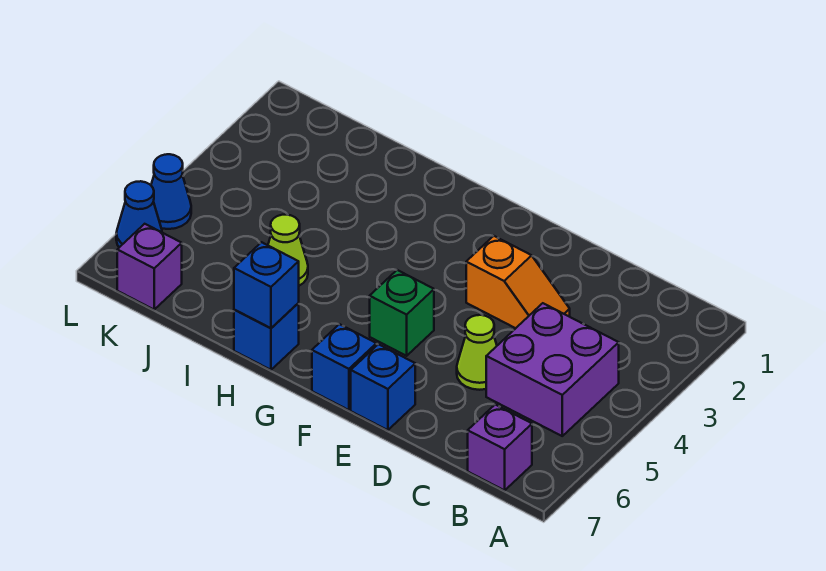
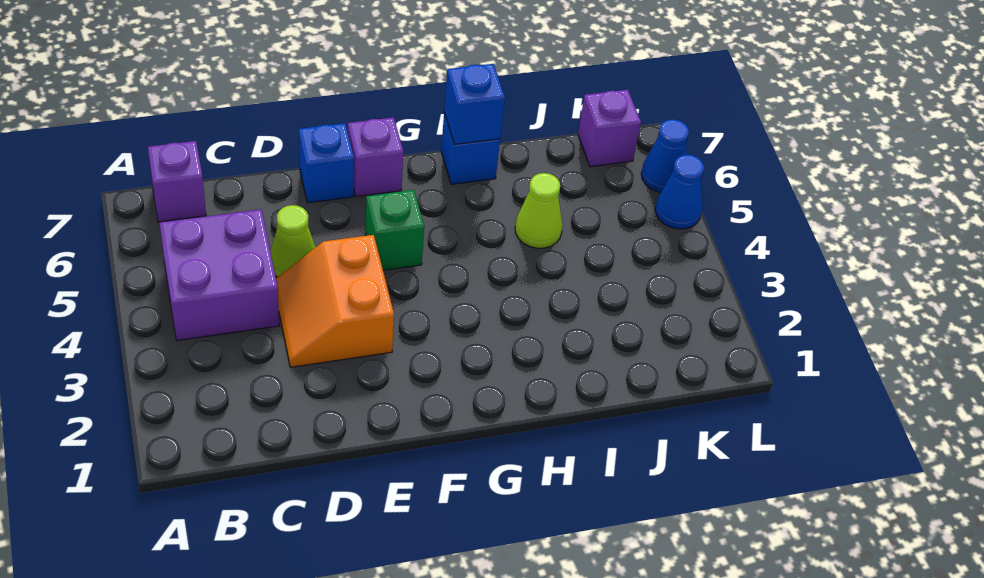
orange slope D3:E3 level 1 top E -> orange slope D3:E4 level 1 top E
blue brick F7 level 1 -> purple brick F7 level 1

